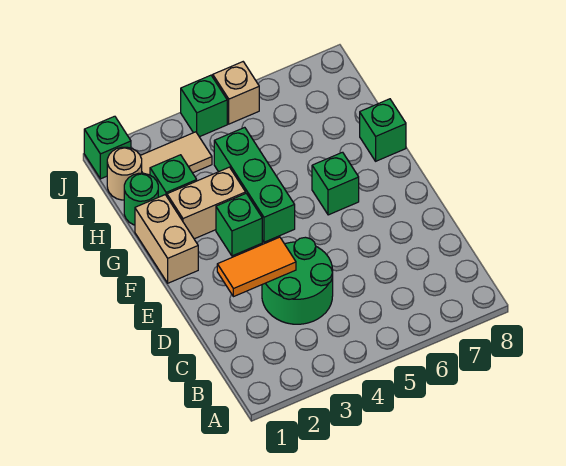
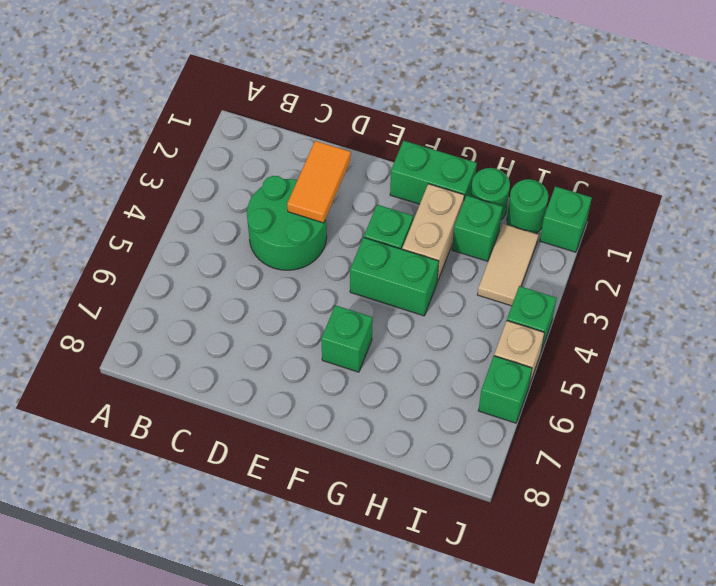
tan brick F1:G1 level 1 -> green brick F1:G1 level 1
green brick F4:H4 level 1 -> green brick F4:G4 level 1
green brick G8 level 1 -> green brick J6 level 1
tan round brick I1 level 1 -> green round brick I1 level 1

